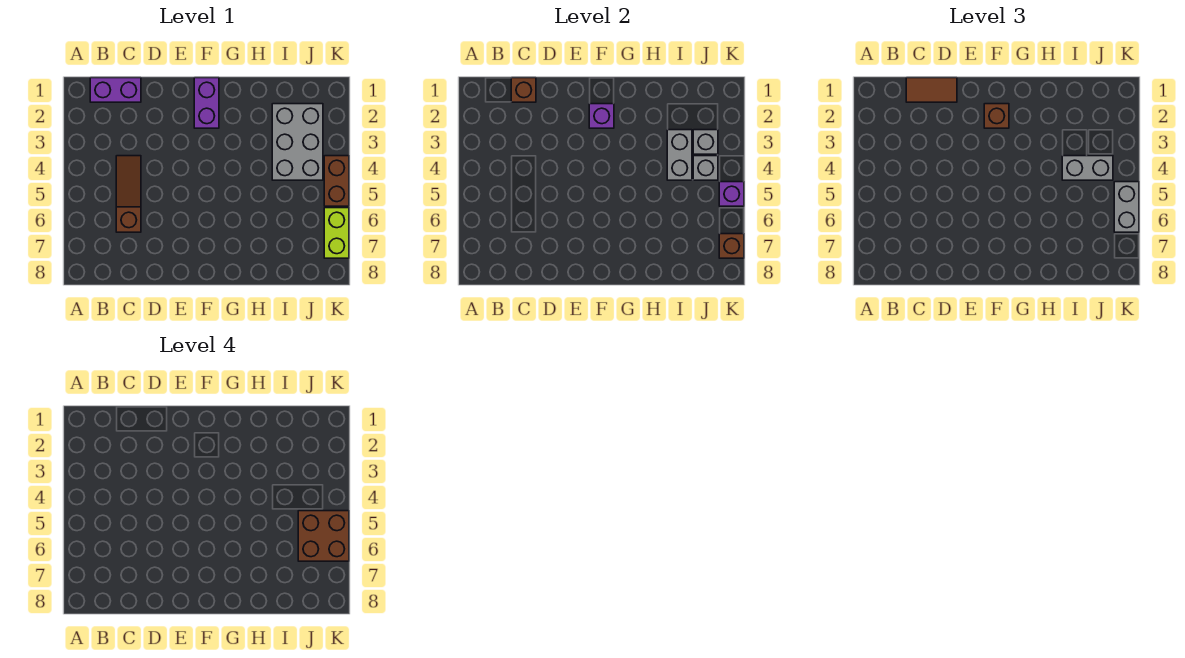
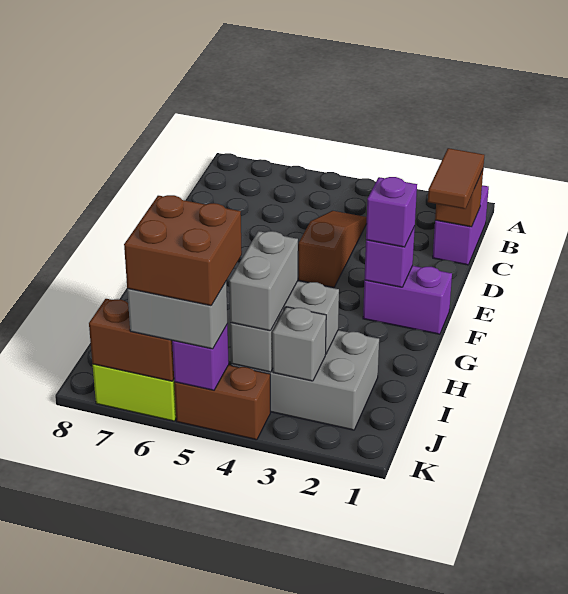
brown slope C4:C6 level 1 top 6 -> brown slope C4:E4 level 1 top E
brown brick F2 level 3 -> purple brick F2 level 3
brown brick K7 level 2 -> brown brick K6:K7 level 2

